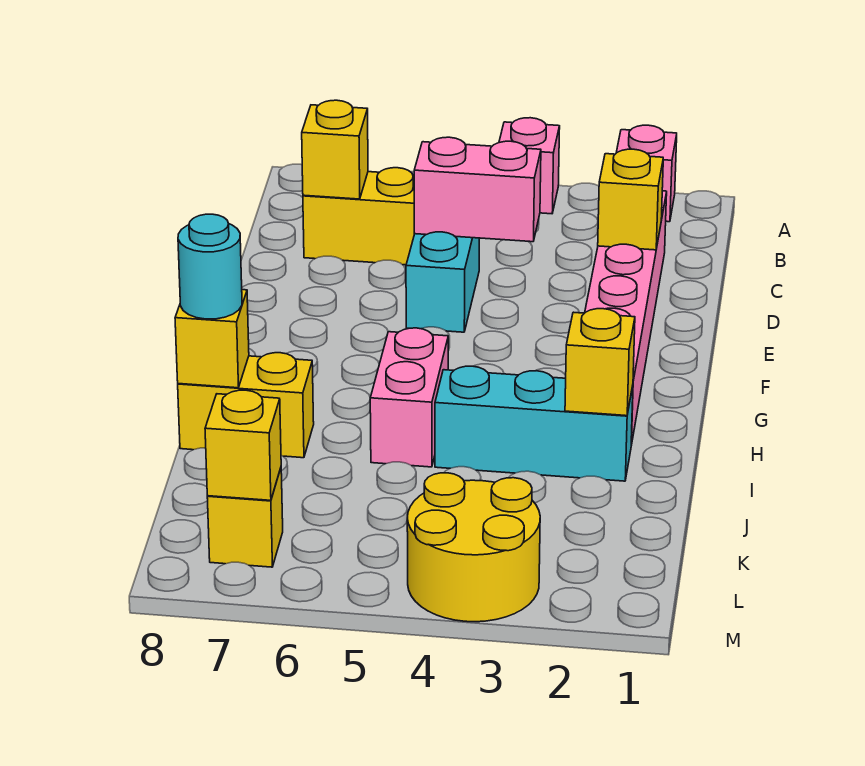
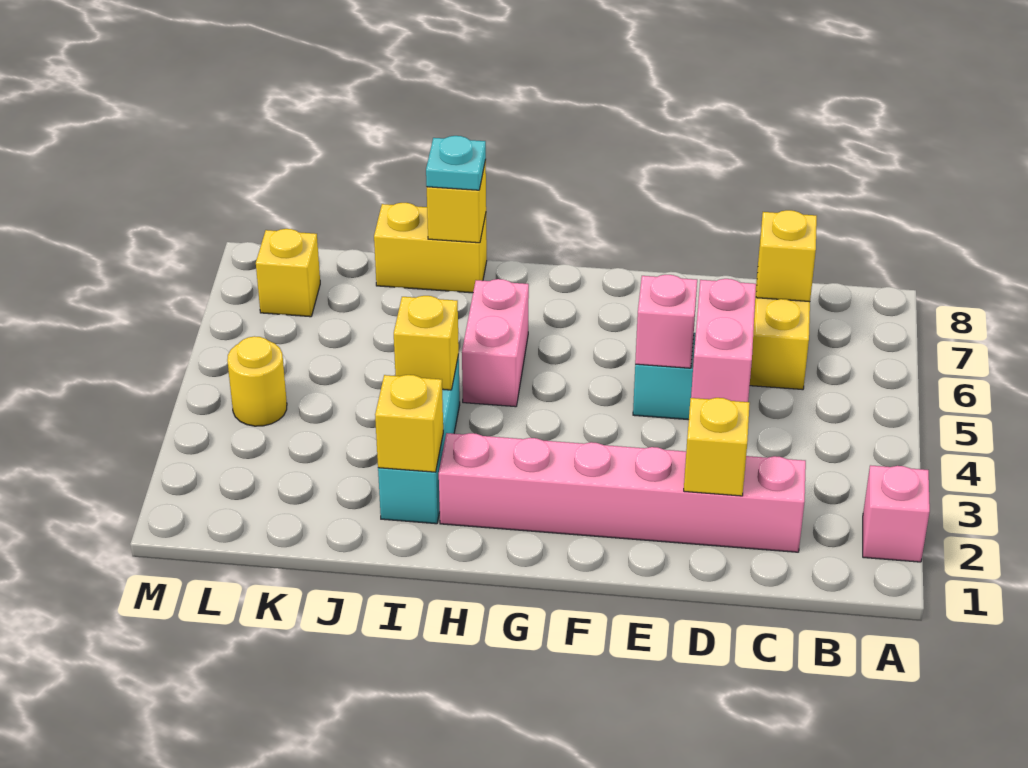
pink brick A4 level 1 -> pink brick E5 level 2
pink brick H5:I5 level 1 -> pink brick H5:H6 level 1
yellow brick I7:I8 level 1 -> yellow brick I8:J8 level 1
cyan round brick I8 level 3 -> cyan plate I8 level 3
yellow round brick L3:M4 level 1 -> yellow round brick L4 level 1
yellow brick L7 level 2 -> yellow brick I4 level 2

